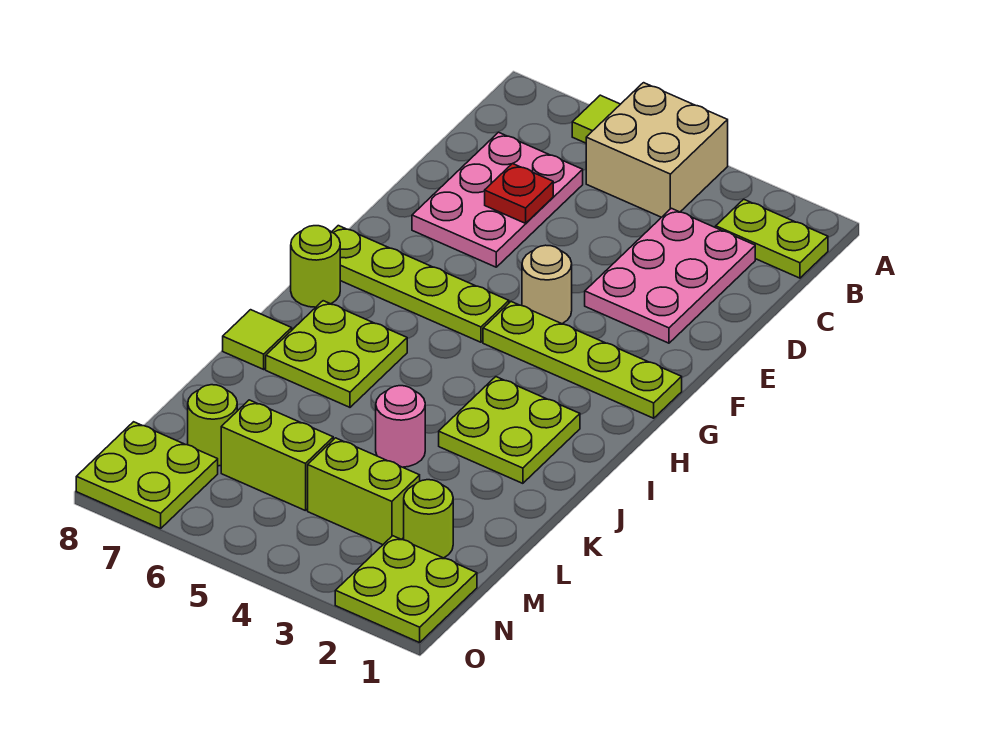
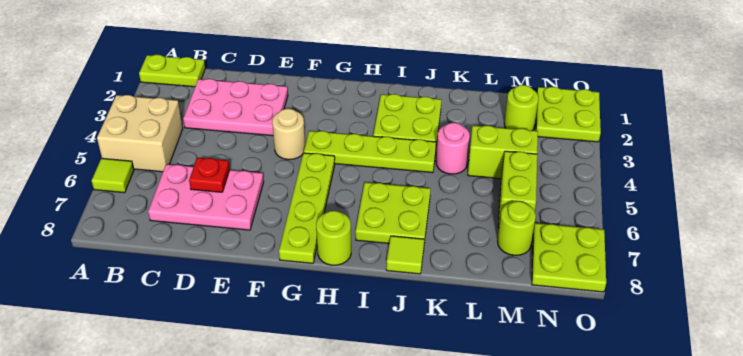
lime plate B1:B2 level 1 -> lime plate A1:B1 level 1
lime plate G1:G4 level 1 -> lime plate G4:J4 level 1
lime brick M3:M4 level 1 -> lime brick L4:M4 level 1

